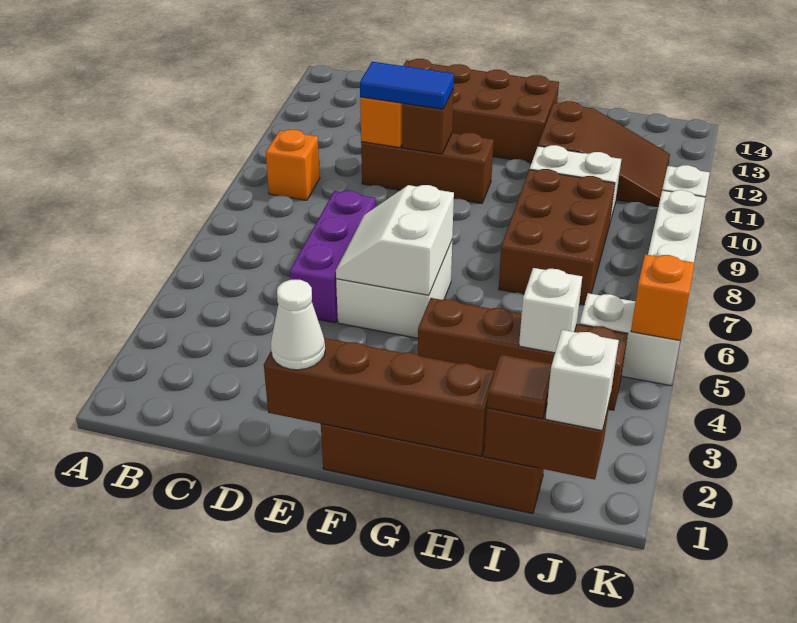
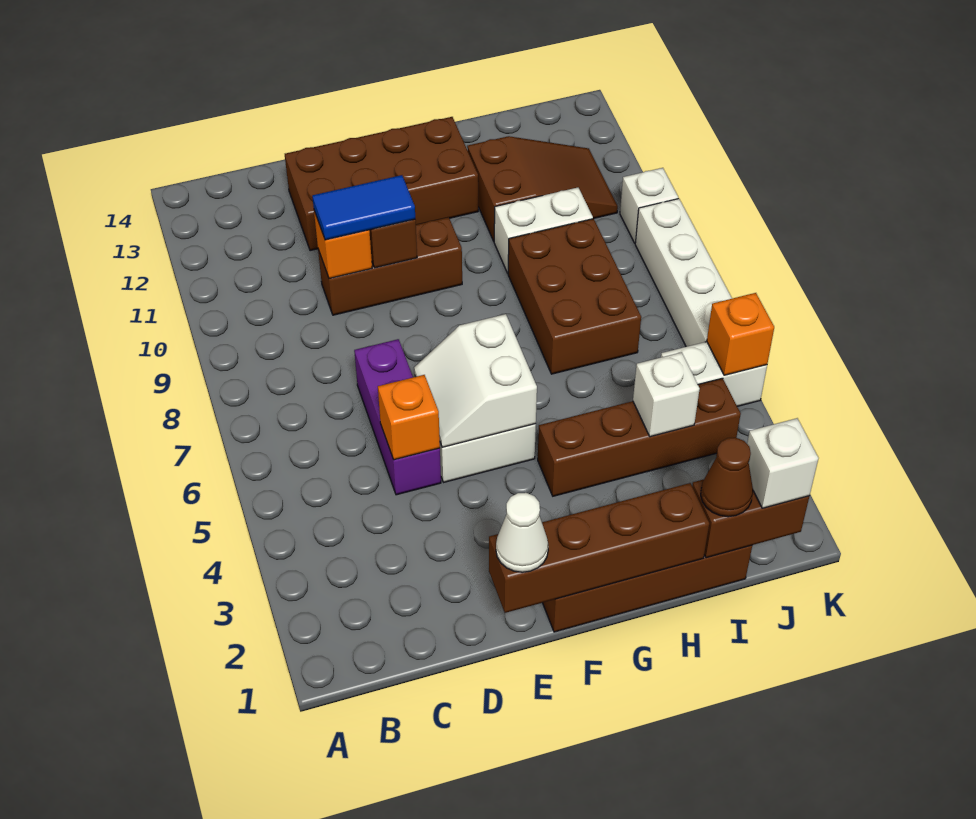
orange brick B9 level 1 -> orange brick D5 level 2
brown tile I1 level 3 -> brown cone I1 level 3

